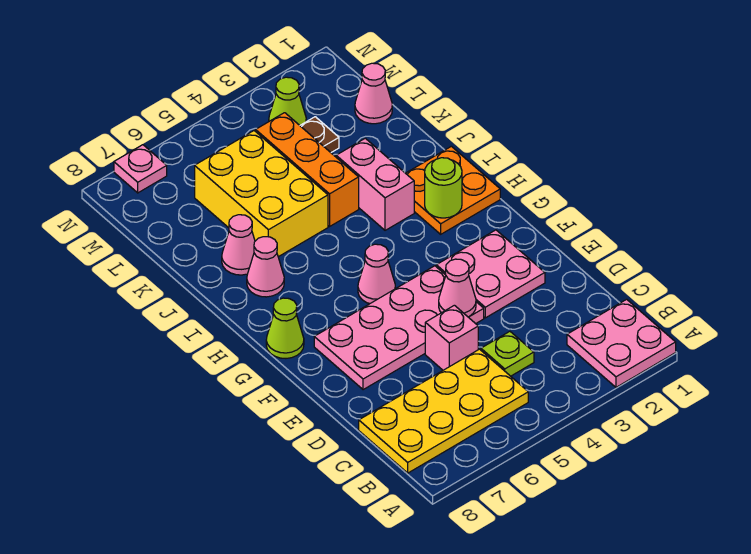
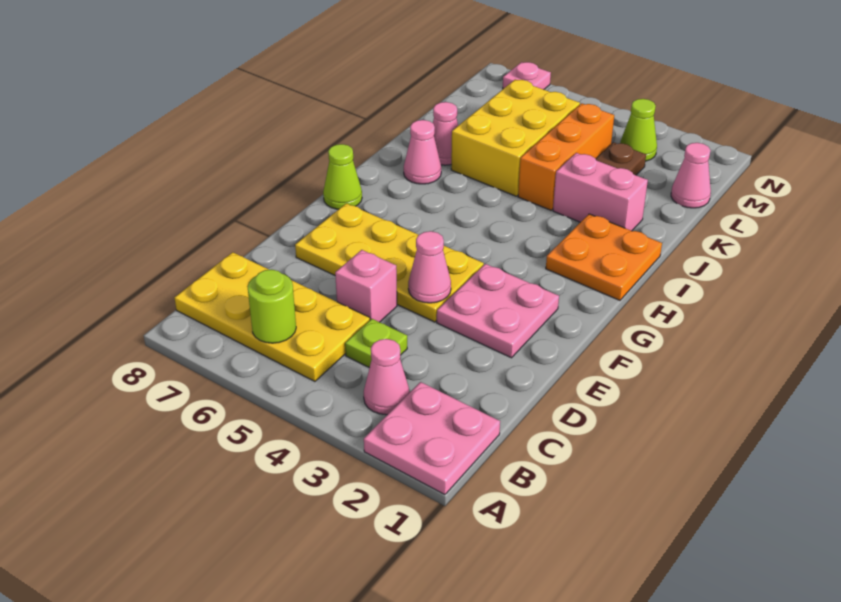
pink plate E4:F7 level 1 -> yellow plate E4:F7 level 1
pink cone G5 level 1 -> pink cone B3 level 1
lime round brick H2 level 2 -> lime round brick B6 level 2
pink brick I3:J3 level 1 -> pink brick J2:J3 level 1

